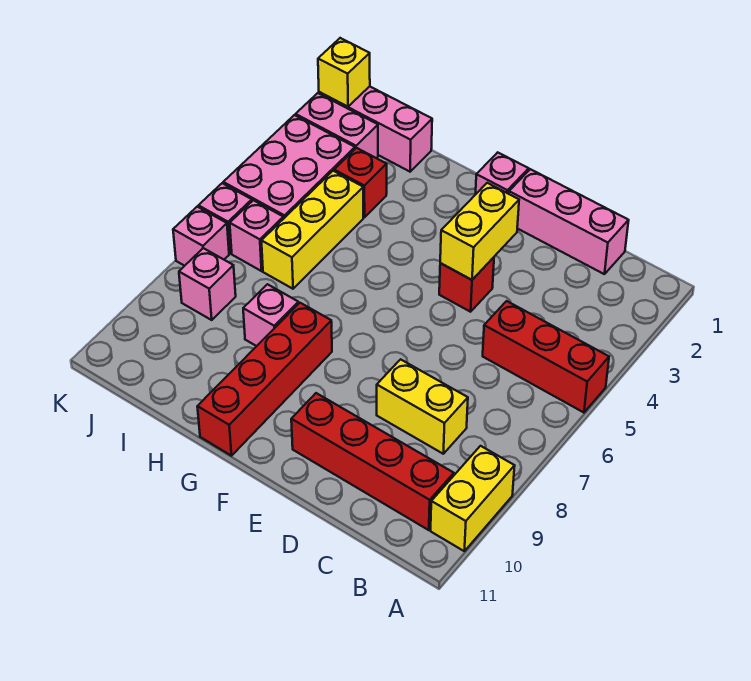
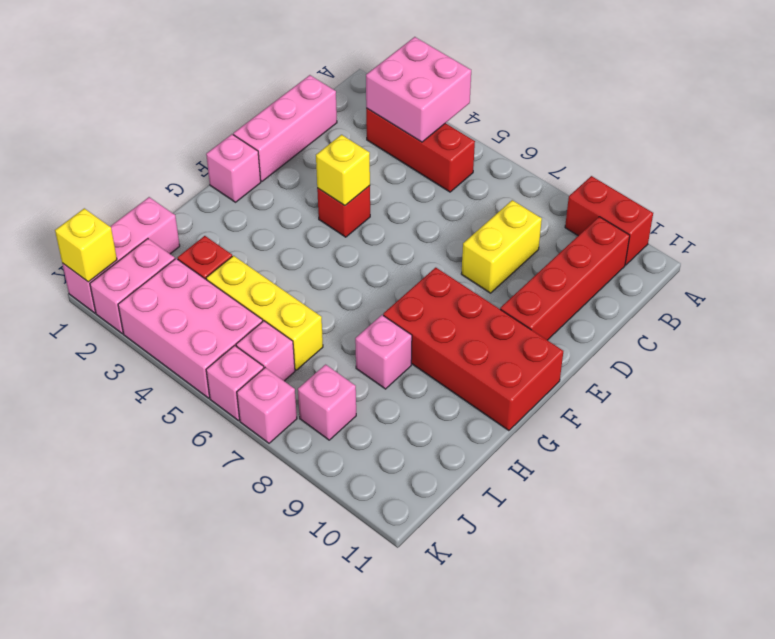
none -> pink brick A3:B4 level 2
red brick A5:C5 level 1 -> red brick B3:B5 level 1
yellow brick A9:A10 level 1 -> red brick A9:A10 level 1
yellow brick E3:E4 level 2 -> yellow brick E4 level 2
red brick G8:G11 level 1 -> red brick F8:G11 level 1

